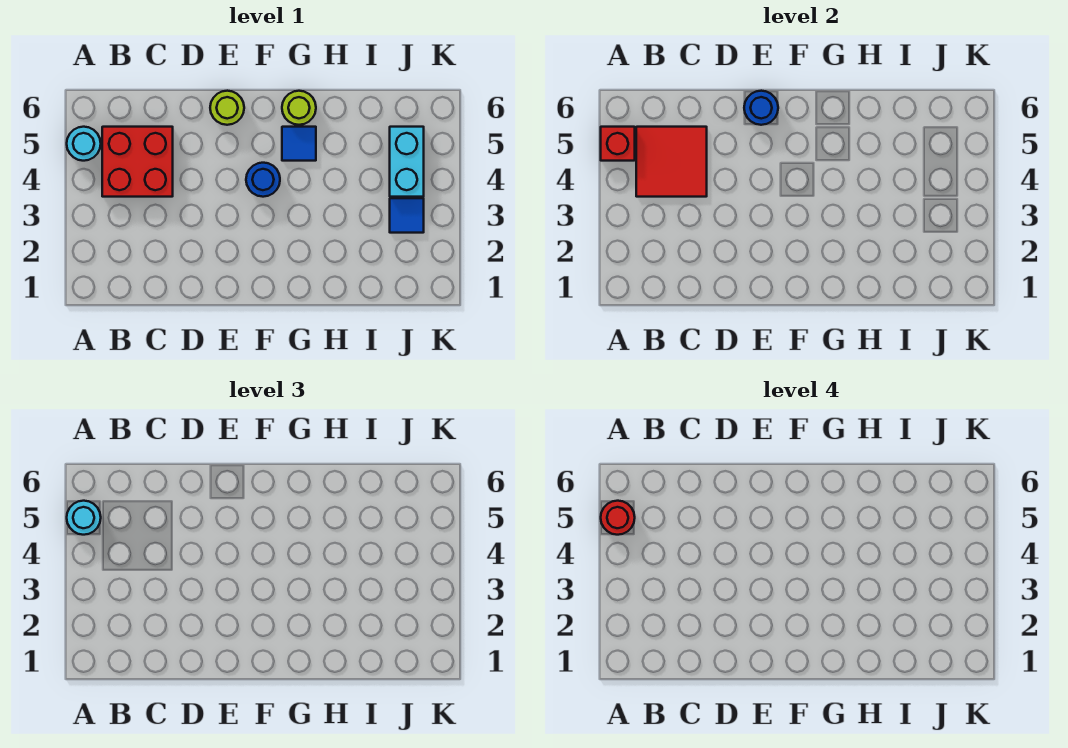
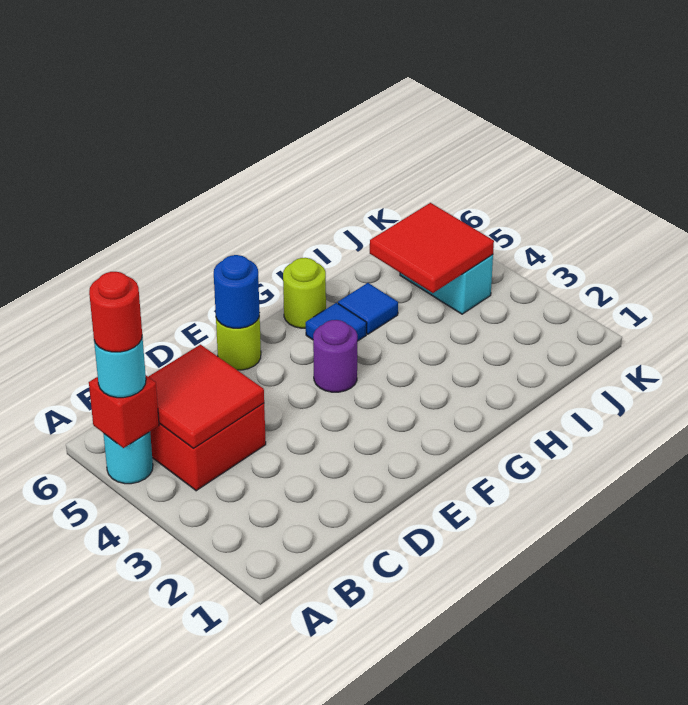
blue round brick F4 level 1 -> purple round brick F4 level 1
none -> red tile I4:J5 level 2
blue tile J3 level 1 -> blue tile H5 level 1

